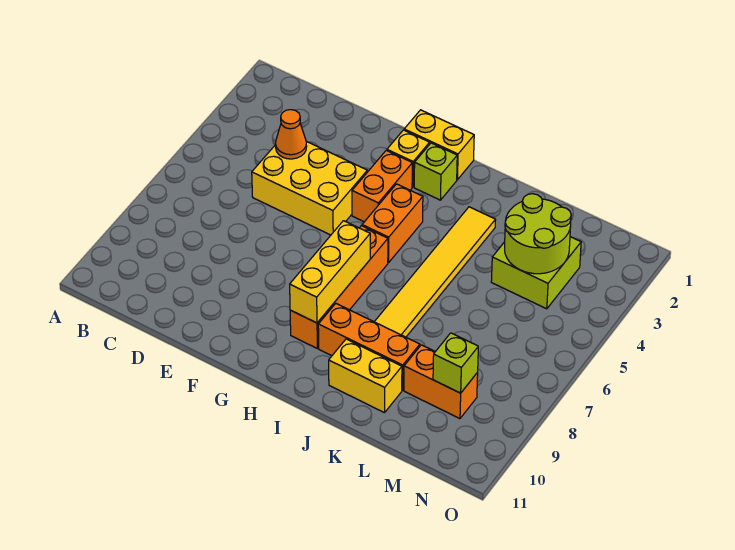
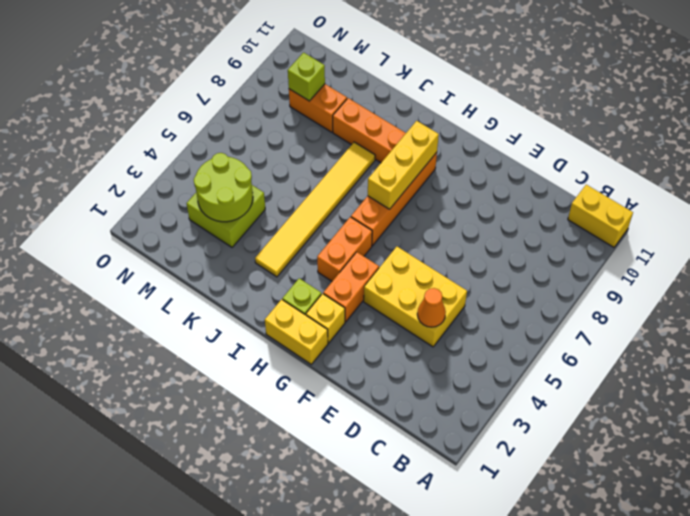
yellow brick J10:K10 level 1 -> yellow brick A11:B11 level 1

